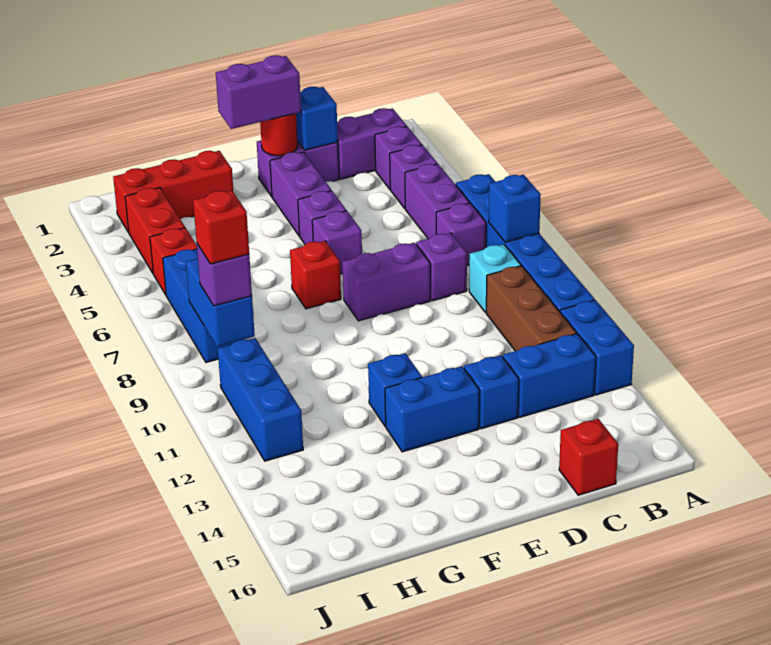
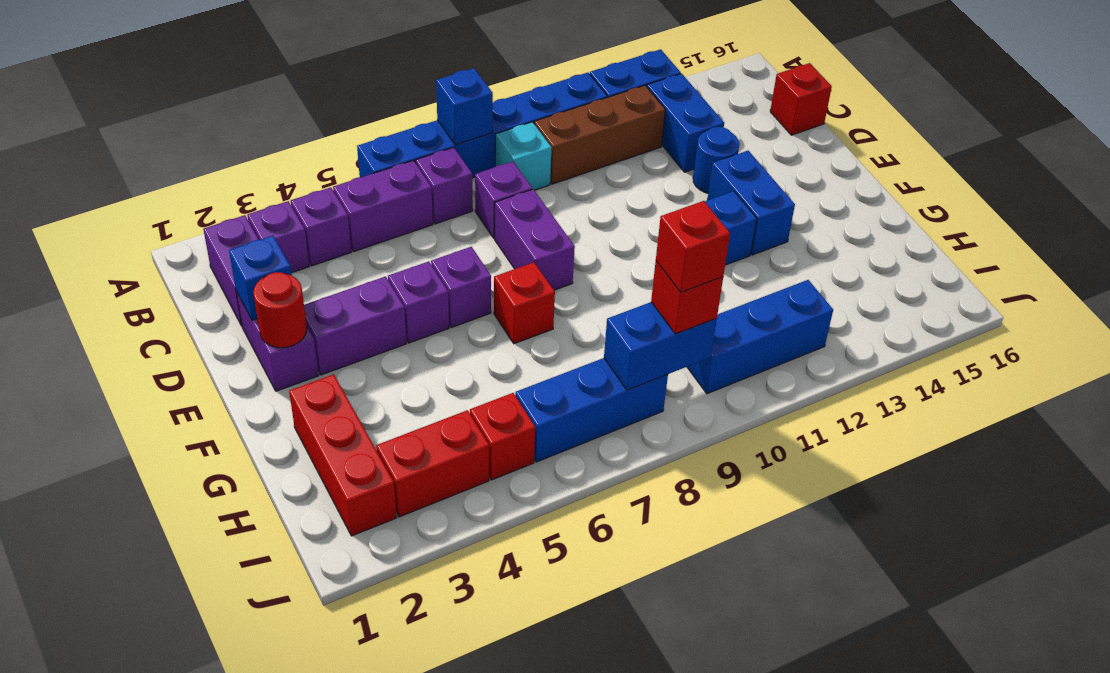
blue brick D13 level 1 -> blue round brick D13 level 1
purple brick E2:F2 level 3 -> none
purple brick I9 level 3 -> red brick I9 level 3

